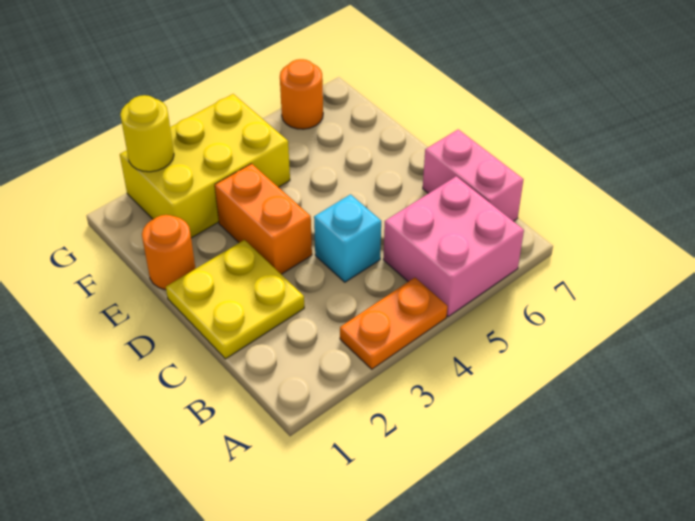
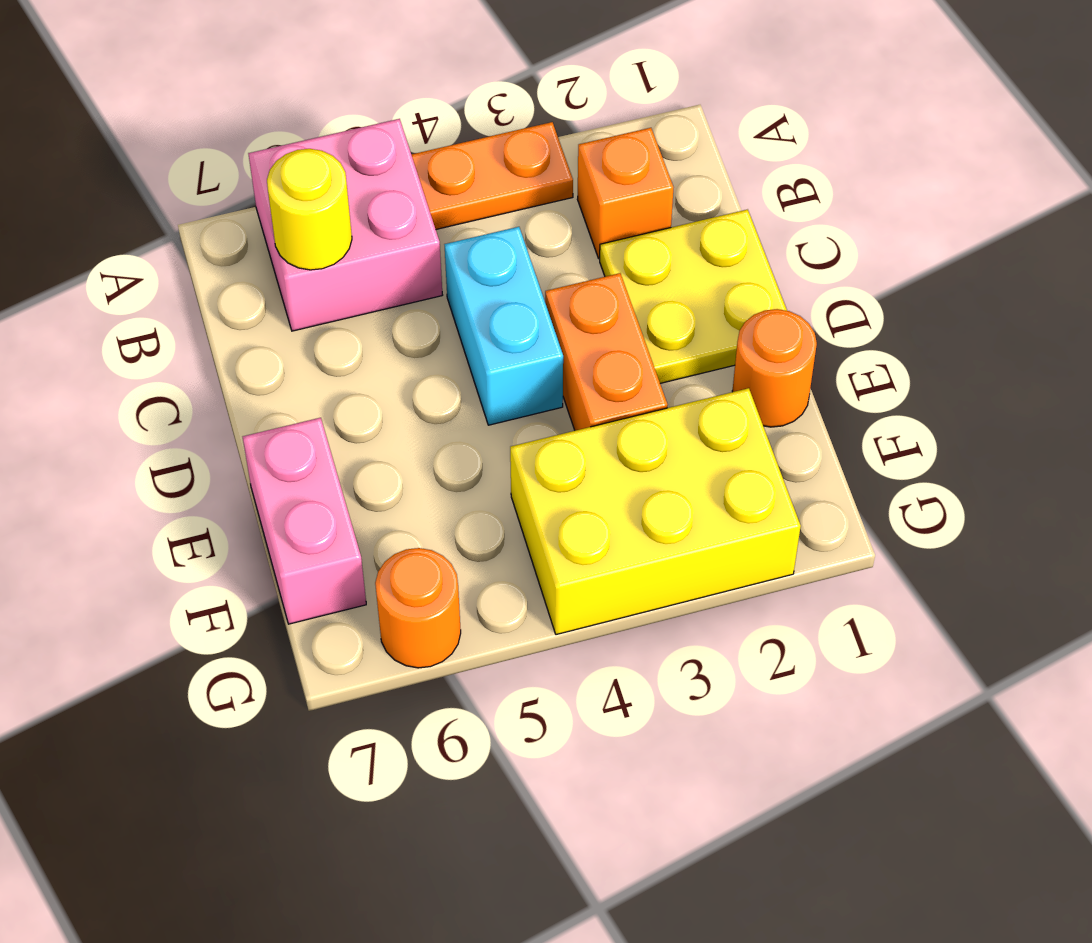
none -> orange brick B2 level 1
pink brick B7:C7 level 1 -> pink brick E7:F7 level 1
cyan brick C4 level 1 -> cyan brick C4:D4 level 1
yellow round brick G2 level 2 -> yellow round brick B6 level 2

